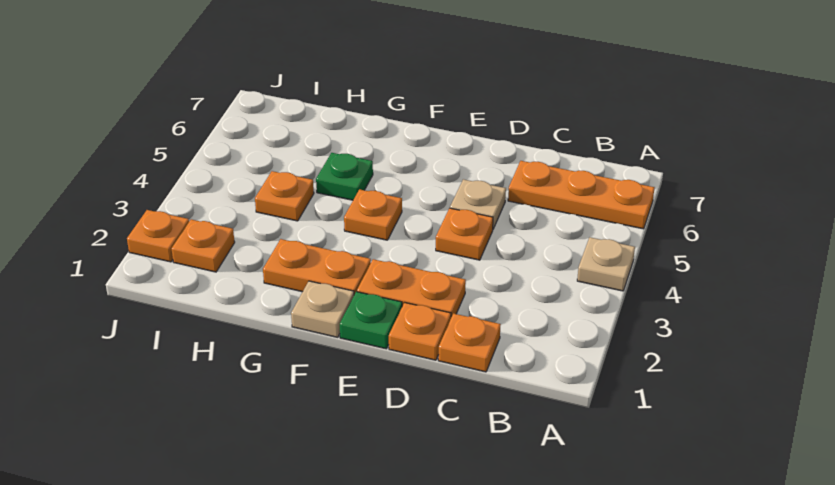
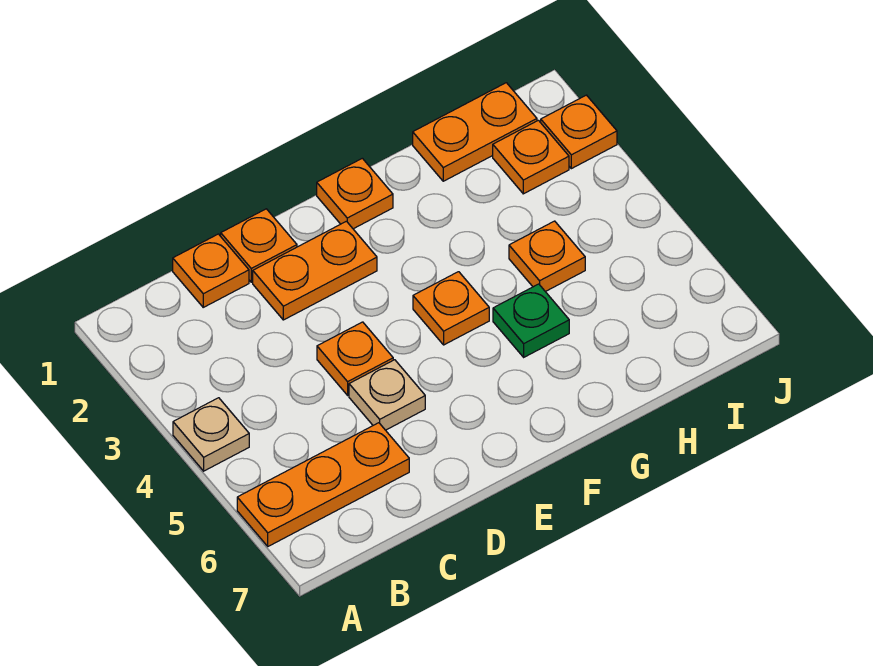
green plate E1 level 1 -> none
tan plate F1 level 1 -> orange plate F1 level 1
orange plate F2:G2 level 1 -> orange plate H1:I1 level 1

